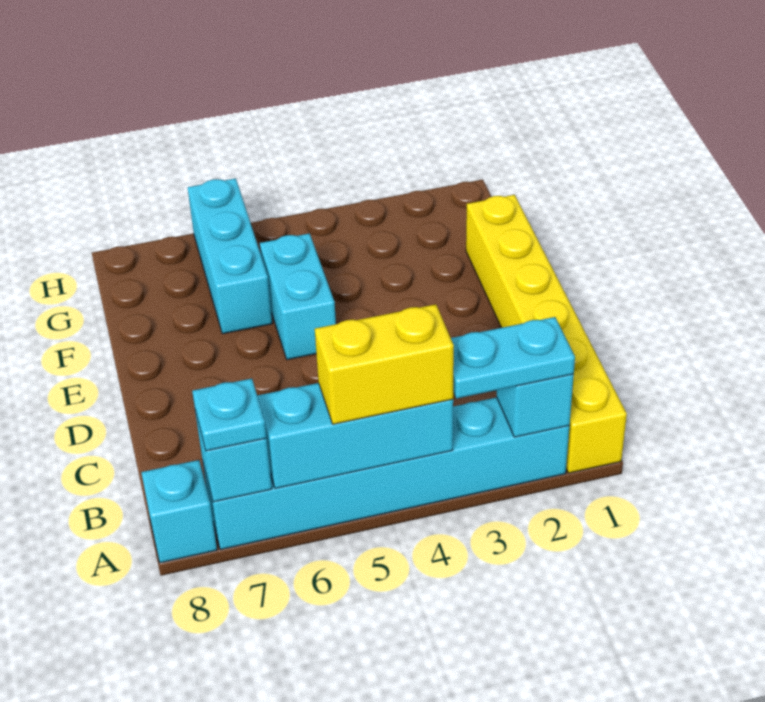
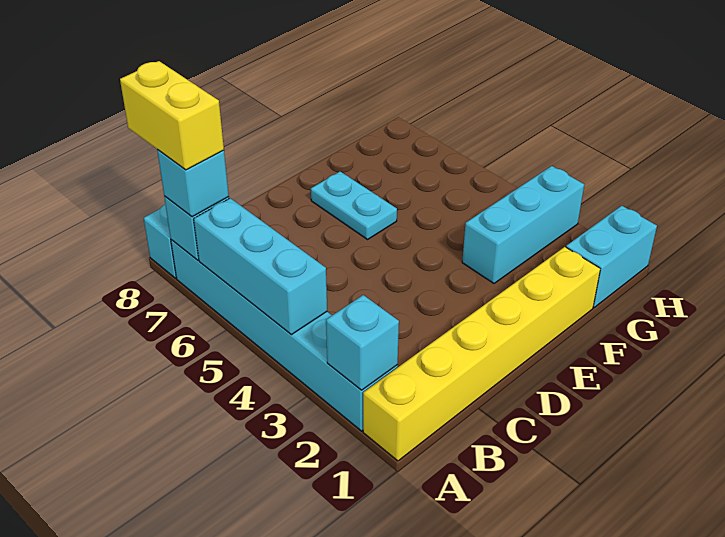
cyan plate A2:A3 level 3 -> cyan plate E6:E7 level 1
yellow brick A4:A5 level 3 -> yellow brick A7:A8 level 4
cyan plate A7 level 3 -> cyan brick A7 level 3
cyan brick E5:F5 level 1 -> cyan brick G1:H1 level 1
cyan brick F6:H6 level 1 -> cyan brick F3:H3 level 1

